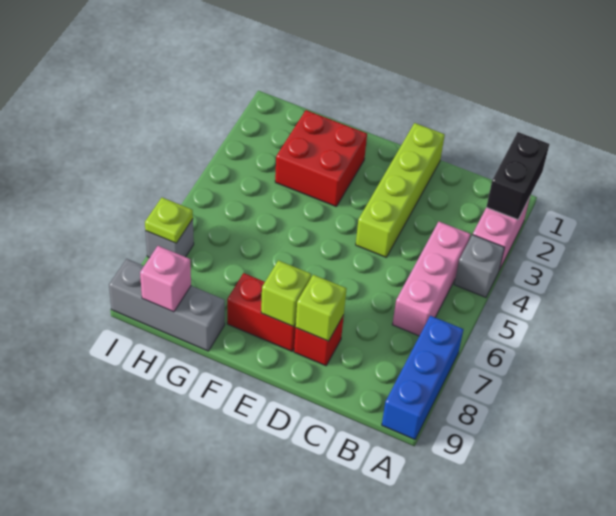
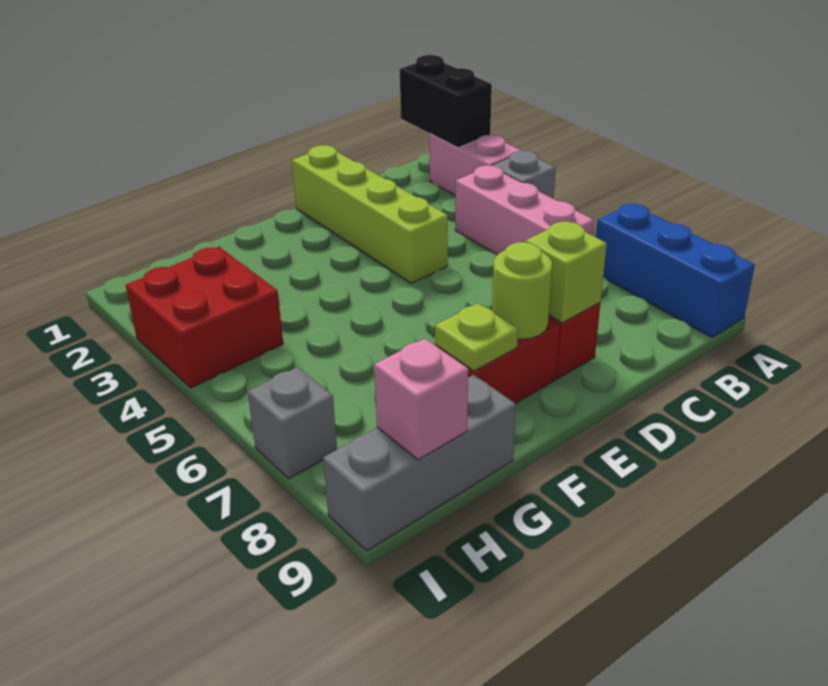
lime brick E8 level 2 -> lime round brick E8 level 2
red brick F2:G3 level 1 -> red brick H3:I4 level 1
lime plate I7 level 2 -> lime plate F8 level 2

